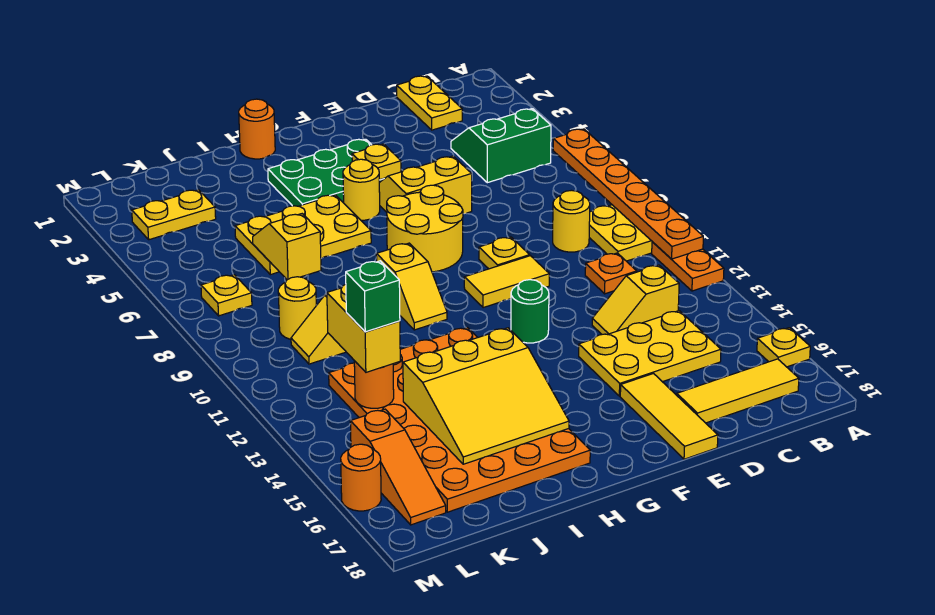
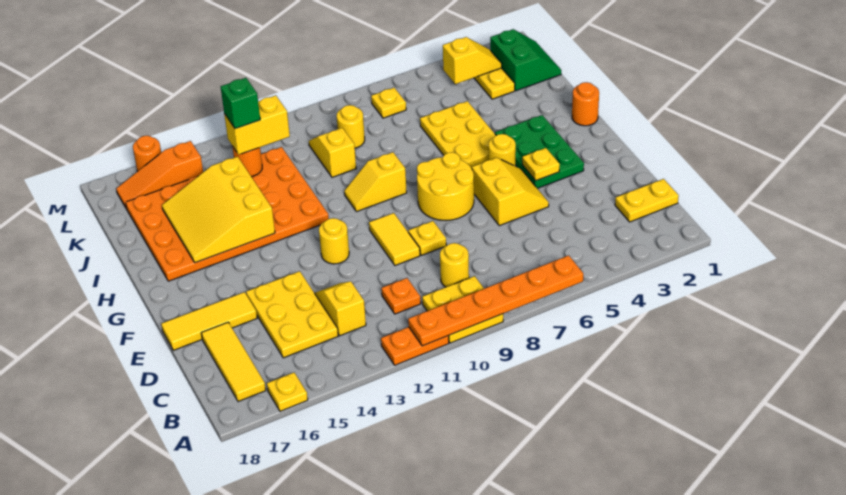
green slope B4:C5 level 1 top 5 -> green slope K1:L2 level 1 top 2
green round brick F12 level 1 -> yellow round brick F12 level 1
yellow slope J6:J7 level 2 top 7 -> yellow slope L3:L4 level 2 top 4

